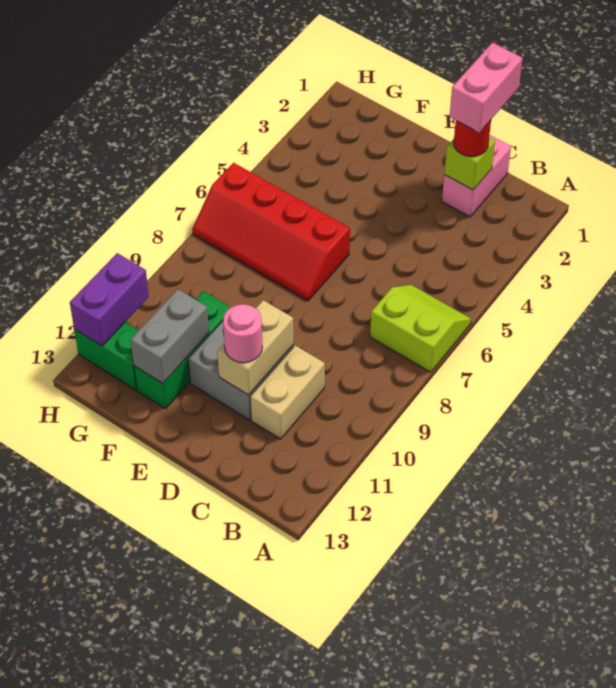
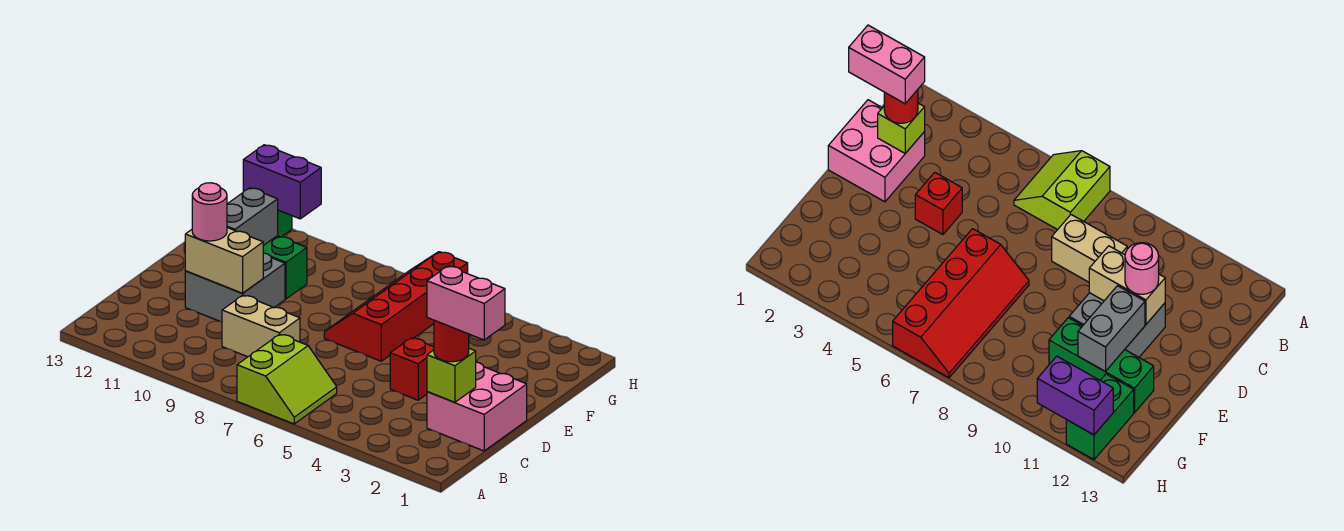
pink brick C1:C2 level 1 -> pink brick C1:D2 level 1
tan brick C10:C11 level 1 -> tan brick C8:C9 level 1
none -> red brick D4 level 1
grey brick F11:F12 level 2 -> grey brick E11:F11 level 2

